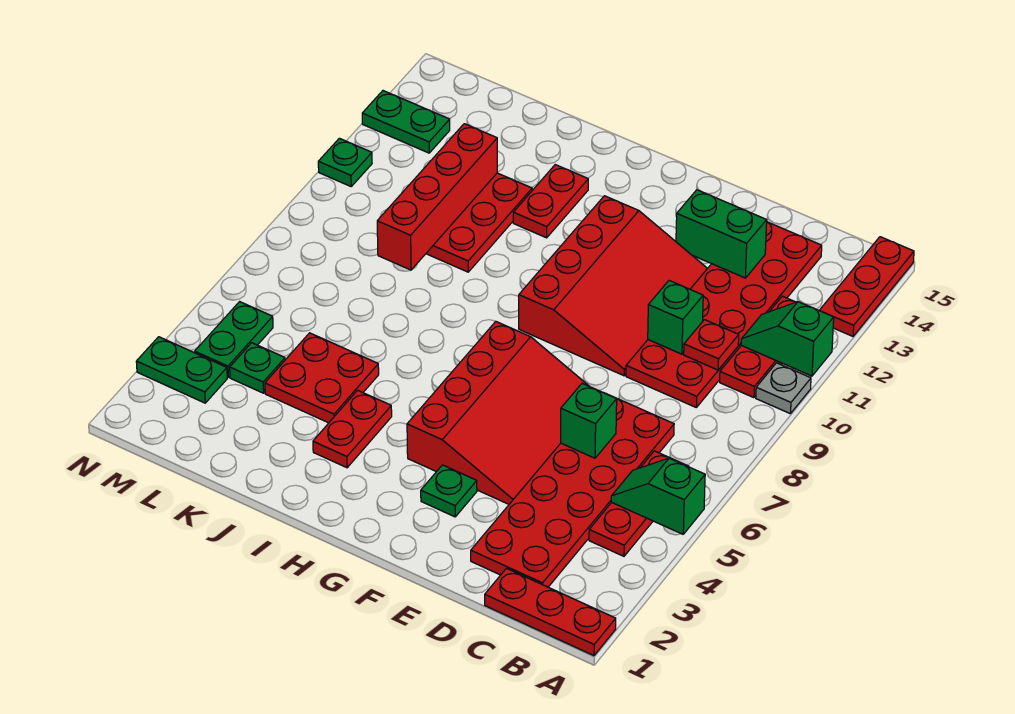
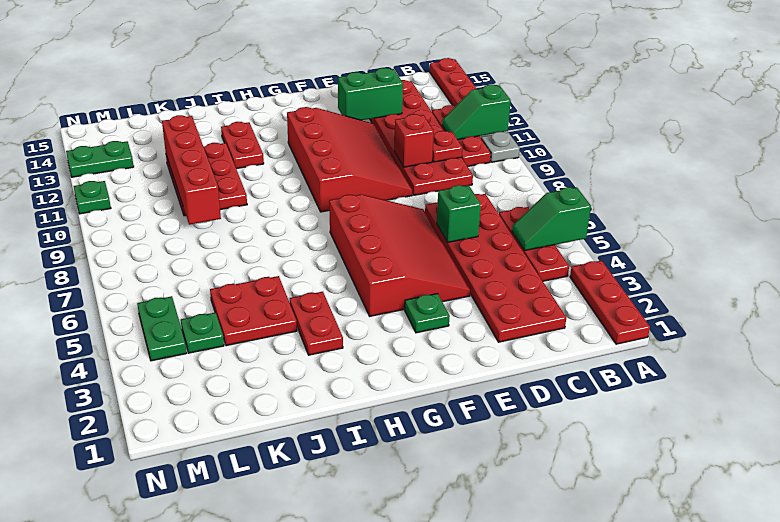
red plate A1:C1 level 1 -> red plate A1:A3 level 1
green brick D10 level 2 -> red brick D10 level 2
green plate M3:N3 level 1 -> none

